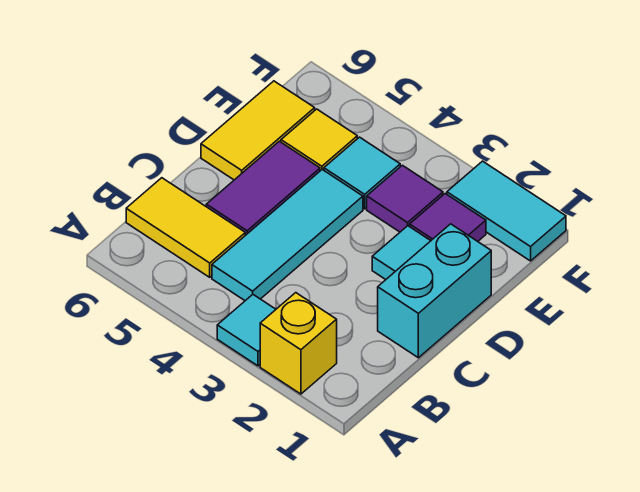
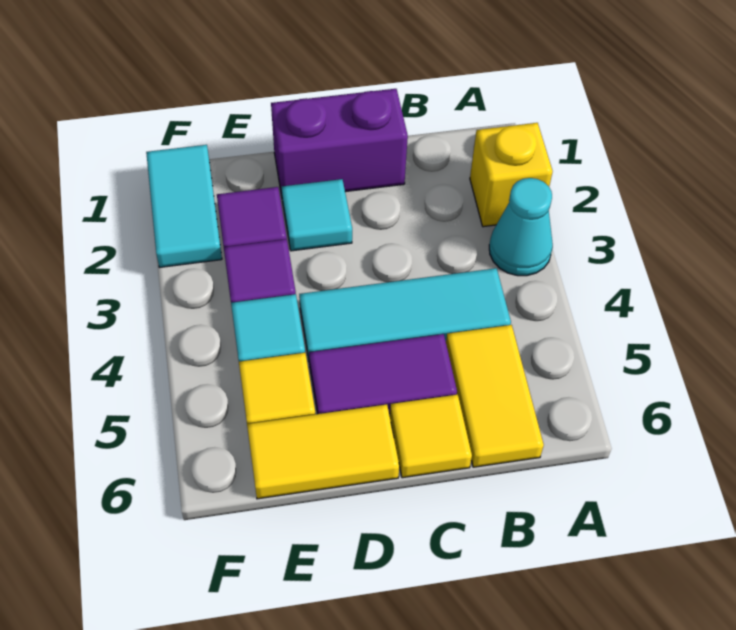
cyan tile A3 level 1 -> cyan cone A3 level 1
cyan brick C1:D1 level 1 -> purple brick C1:D1 level 1
none -> yellow tile C6 level 1

